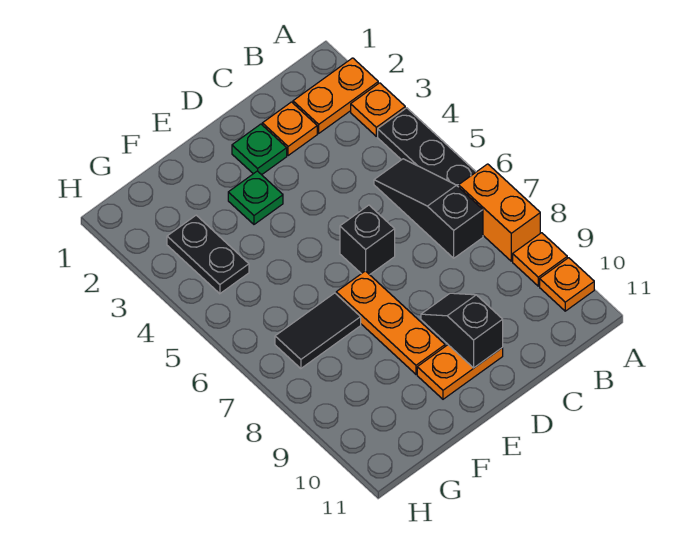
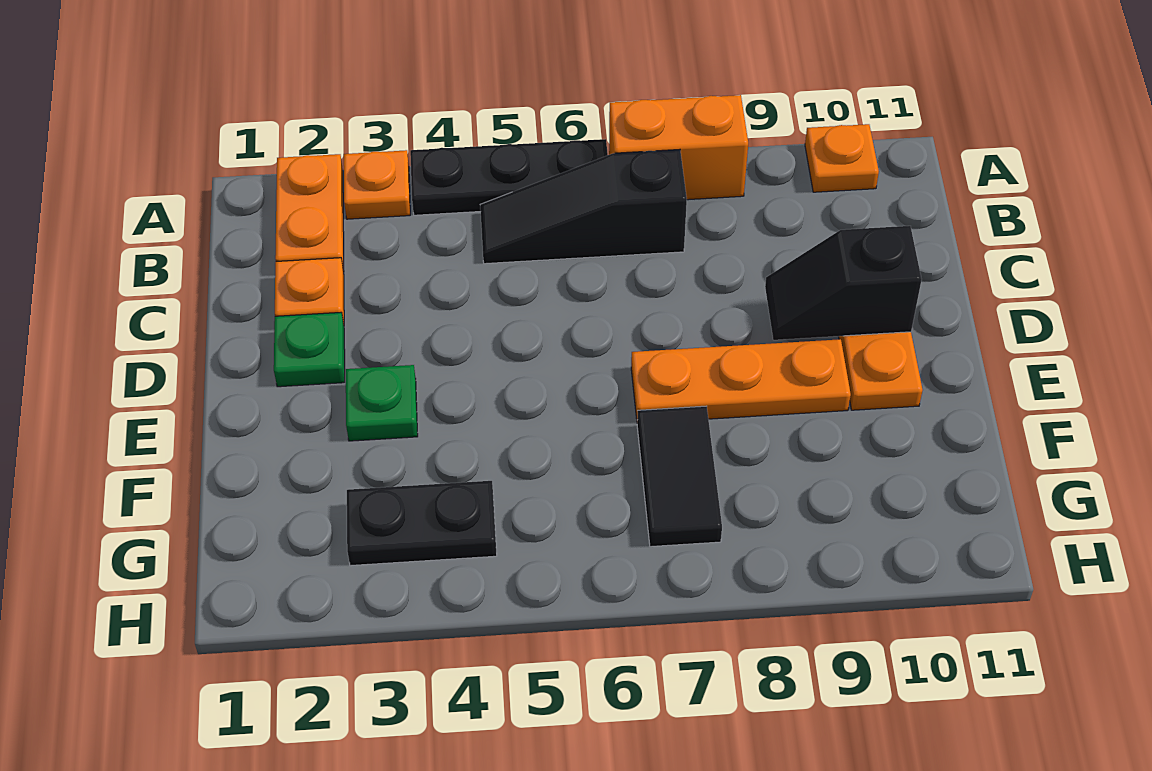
orange plate A9 level 1 -> none
black brick D6 level 1 -> none

